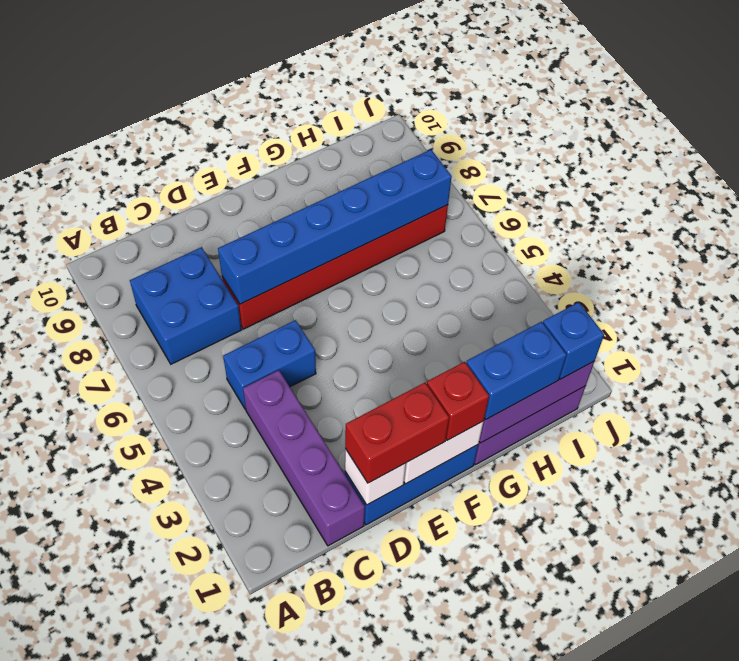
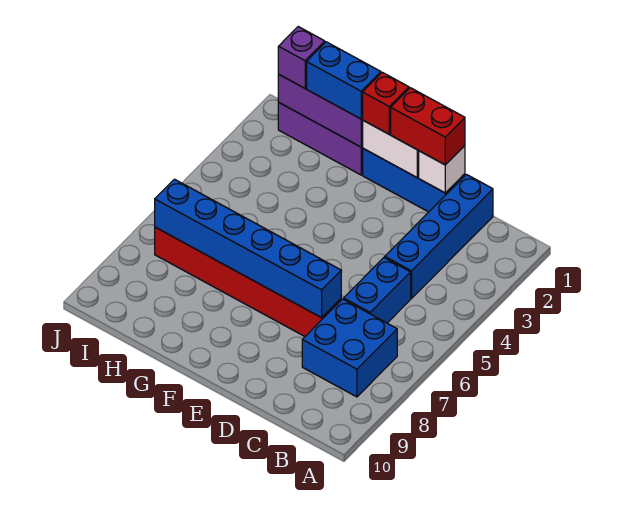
purple brick C1:C4 level 1 -> blue brick C1:C4 level 1
blue brick C5:D5 level 1 -> blue brick C5:C6 level 1
blue brick I1 level 3 -> purple brick I1 level 3

